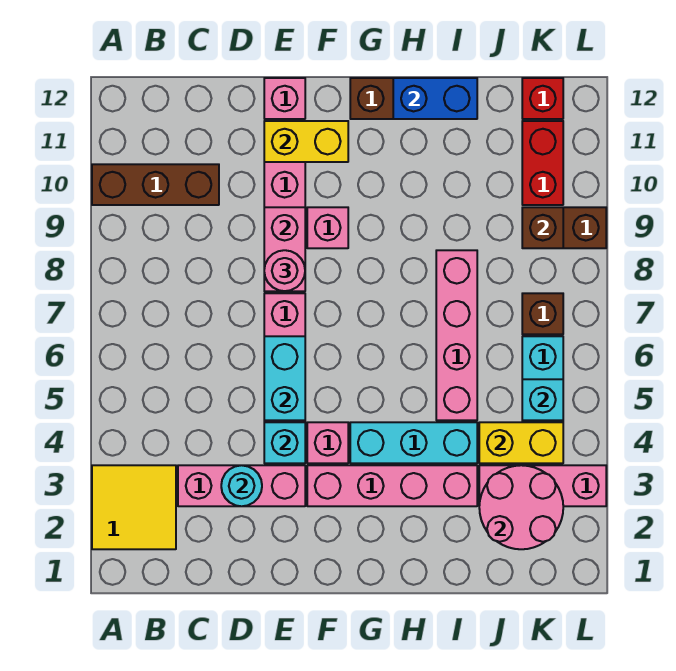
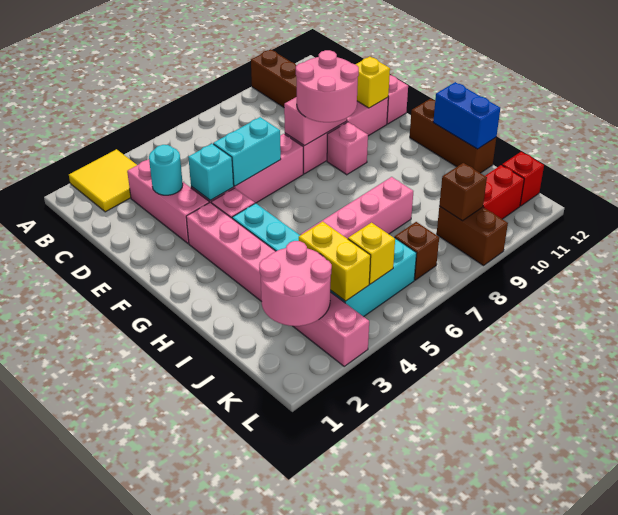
pink round brick E8 level 3 -> pink round brick E8:F9 level 3
yellow brick E11:F11 level 2 -> yellow brick E11 level 2
cyan brick K5 level 2 -> yellow brick K5 level 2

